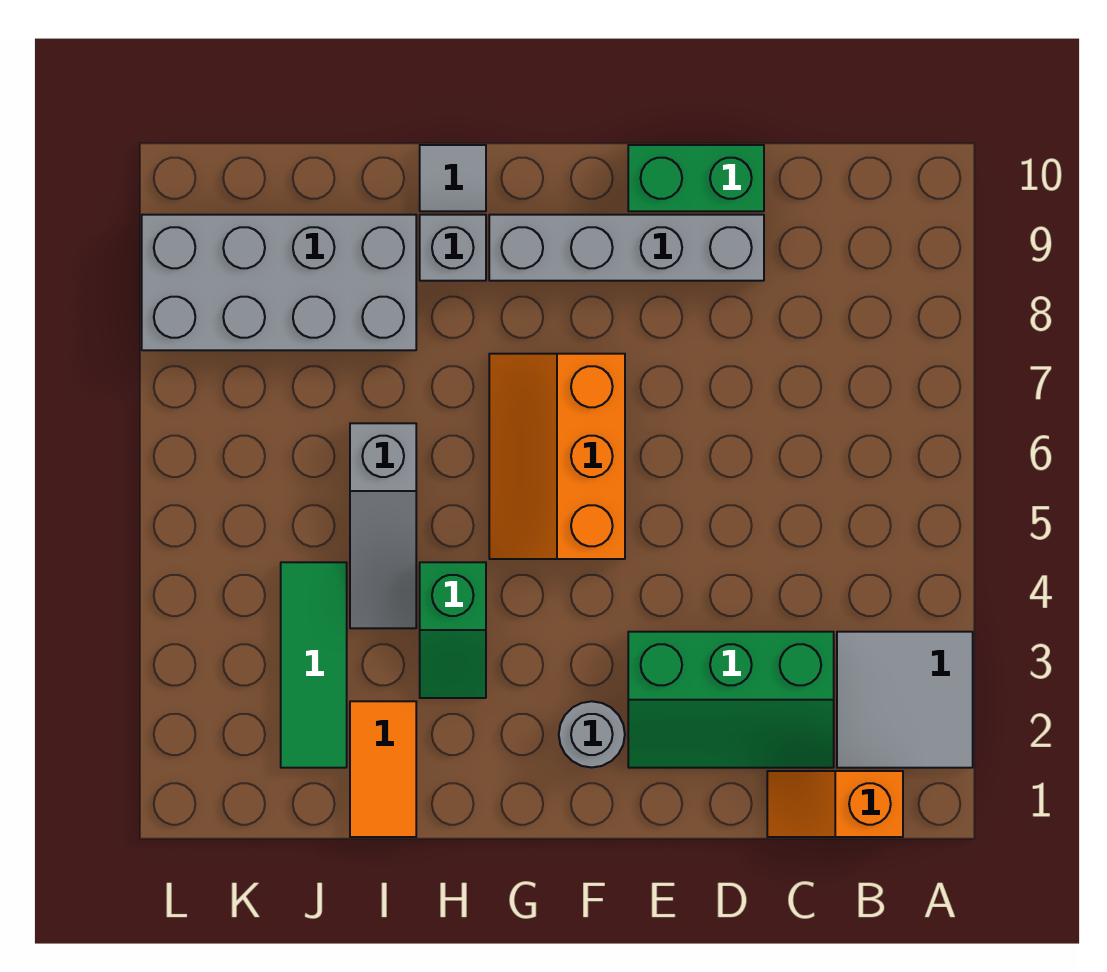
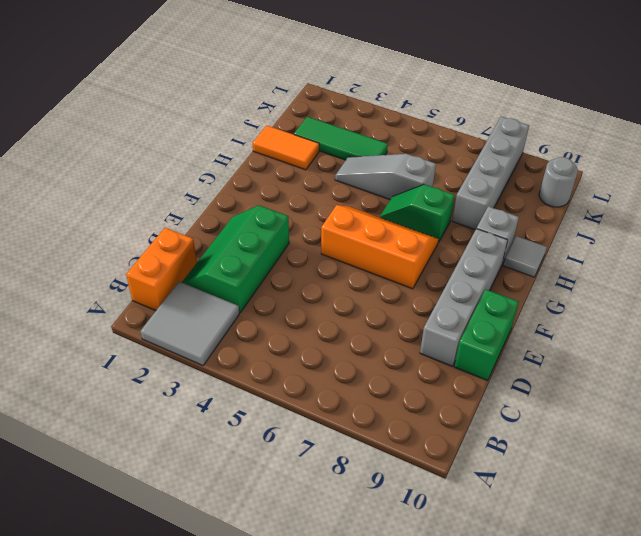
orange slope B1:C1 level 1 top B -> orange brick B1:C1 level 1
grey round brick F2 level 1 -> grey round brick K10 level 1
green slope H3:H4 level 1 top 4 -> green slope H6:H7 level 1 top 7
grey brick I8:L9 level 1 -> grey brick I8:L8 level 1

